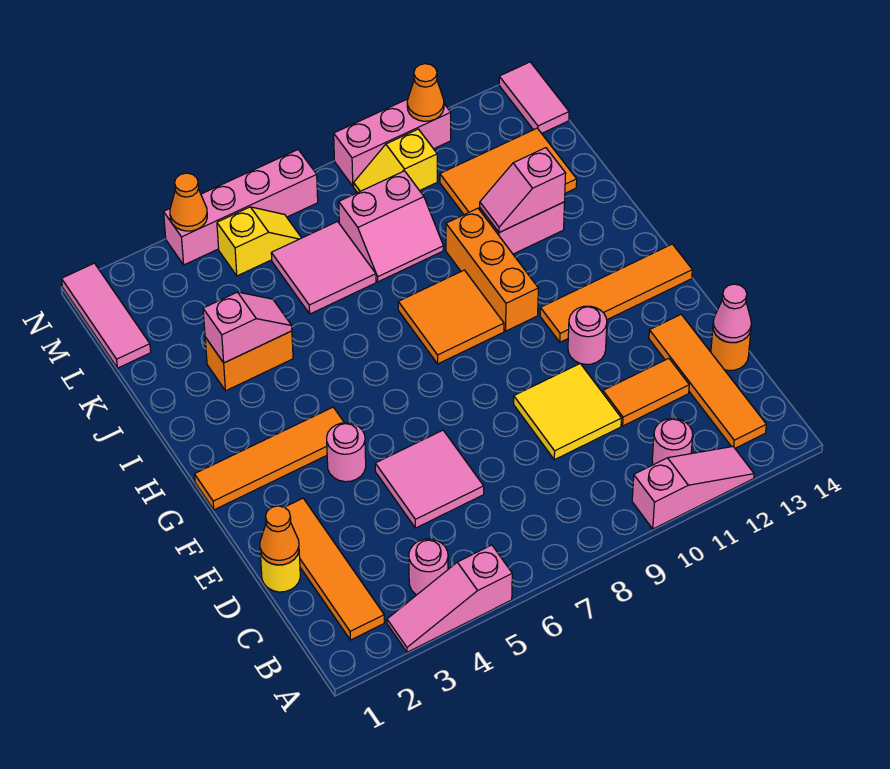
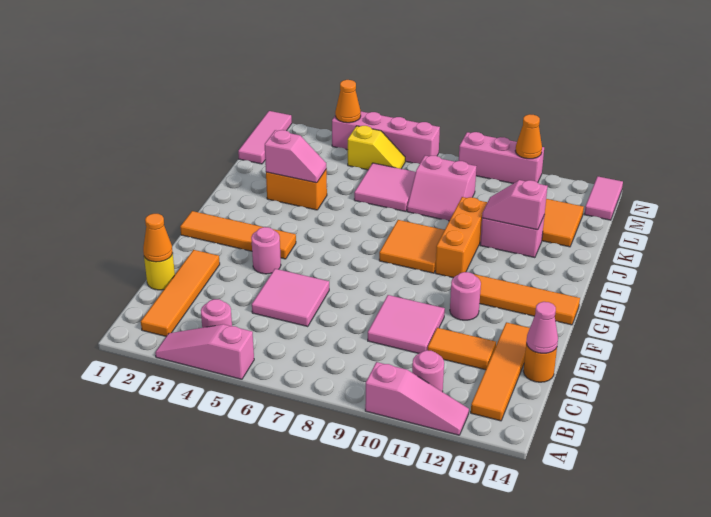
yellow tile D9:E10 level 1 -> pink tile D9:E10 level 1
yellow slope M9:M10 level 1 top 10 -> none

